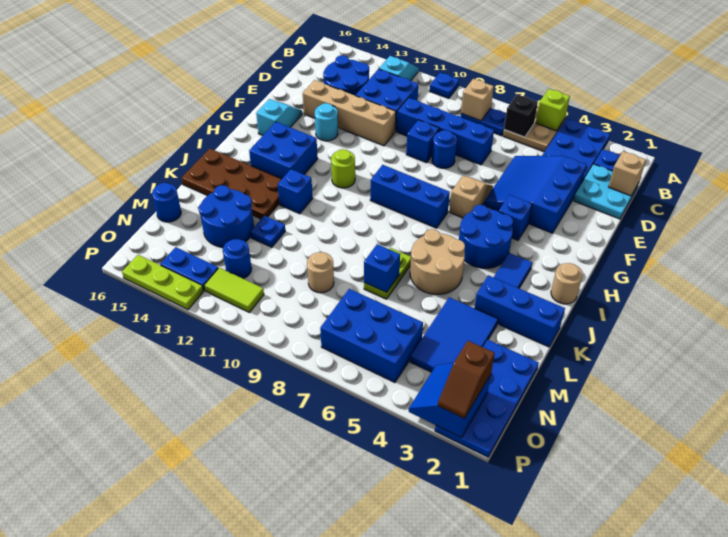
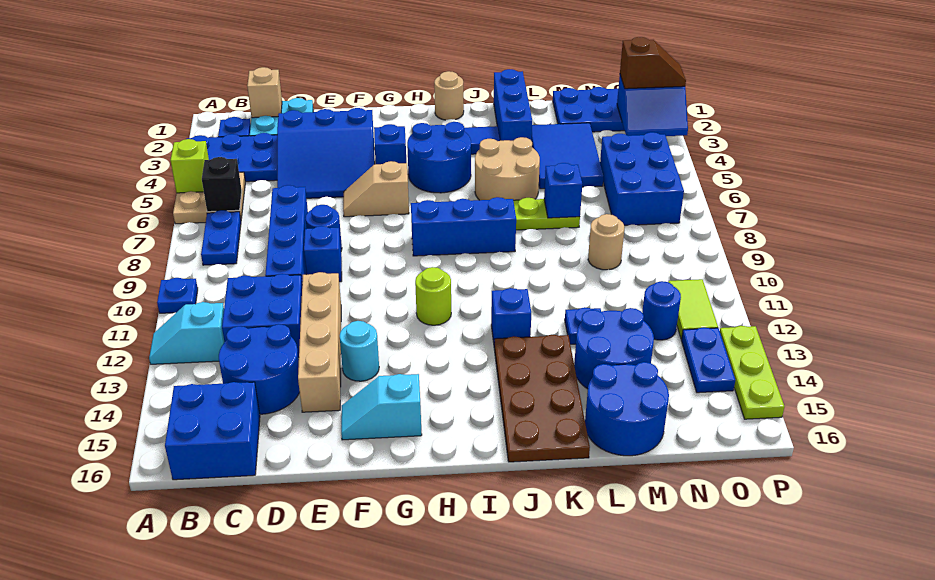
tan brick B8 level 2 -> none
blue brick H7:H9 level 1 -> blue brick H8:J8 level 1
blue brick H13:I14 level 1 -> blue brick B15:C16 level 1
blue tile L3:N4 level 1 -> blue tile L3:M5 level 1
blue round brick M16 level 1 -> blue round brick L15:M16 level 1

